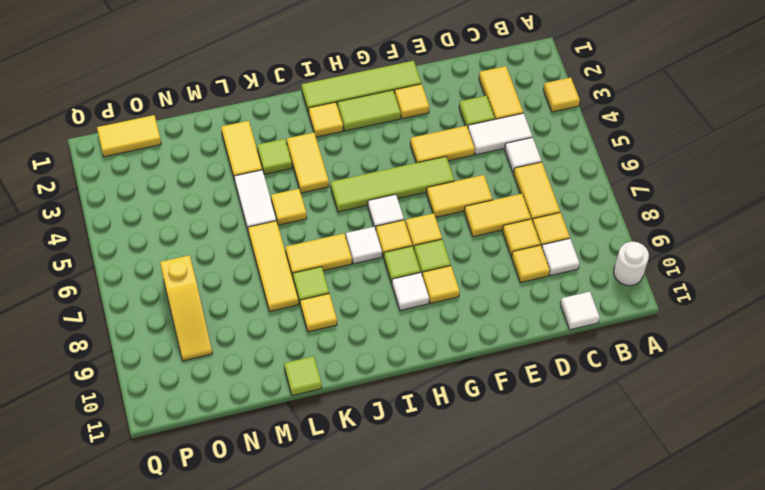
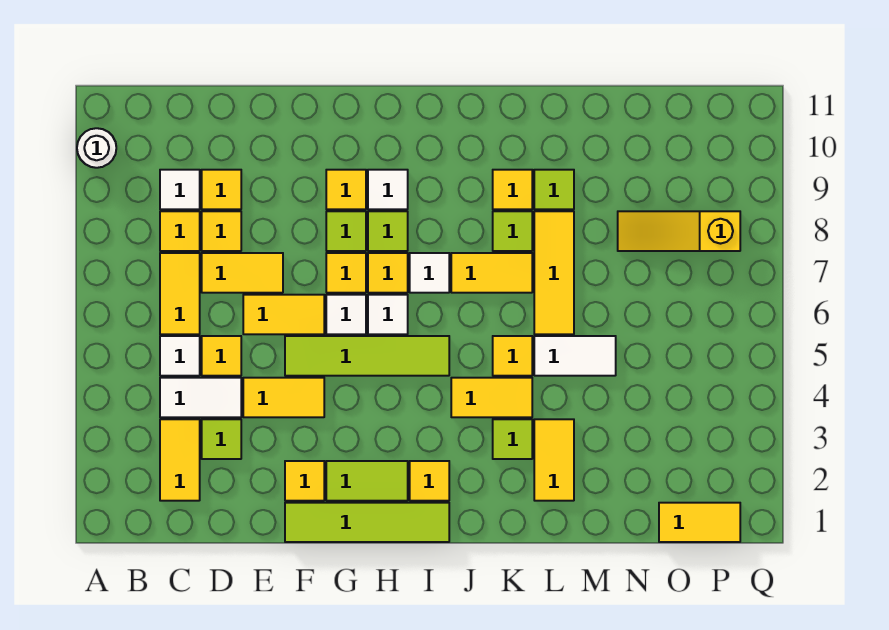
yellow tile A3 level 1 -> yellow tile D5 level 1
white tile C11 level 1 -> white tile G6 level 1
yellow tile J3:J4 level 1 -> yellow tile J4:K4 level 1
white tile L4:L5 level 1 -> white tile L5:M5 level 1
lime tile L11 level 1 -> lime tile L9 level 1
yellow slope O7:O9 level 1 top 7 -> yellow slope N8:P8 level 1 top P

